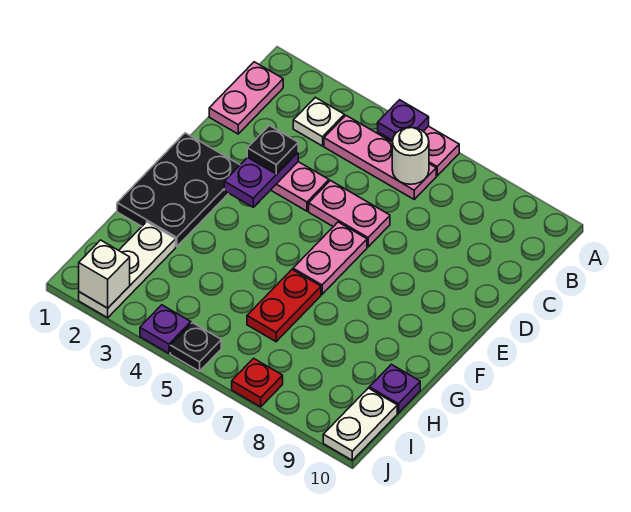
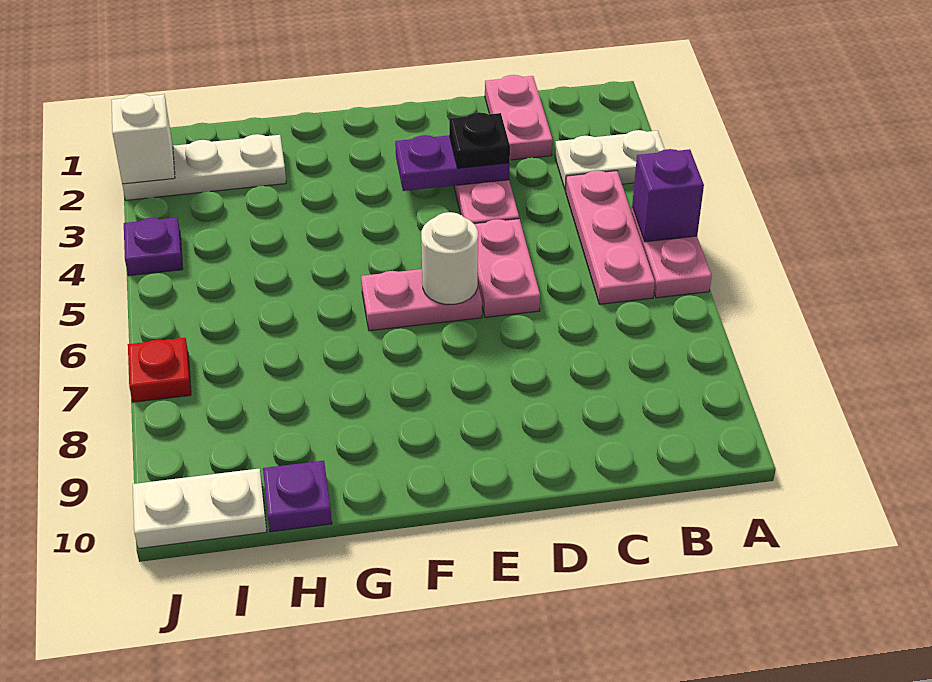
purple plate A5 level 2 -> purple brick A5 level 2
pink plate B1:C1 level 1 -> pink plate C1:C2 level 1
white plate B3 level 1 -> white plate A3:B3 level 1
white round brick B6 level 2 -> white round brick E6 level 2
black plate E1:G2 level 1 -> none
red plate G6:H6 level 1 -> none
black plate J5 level 1 -> none

